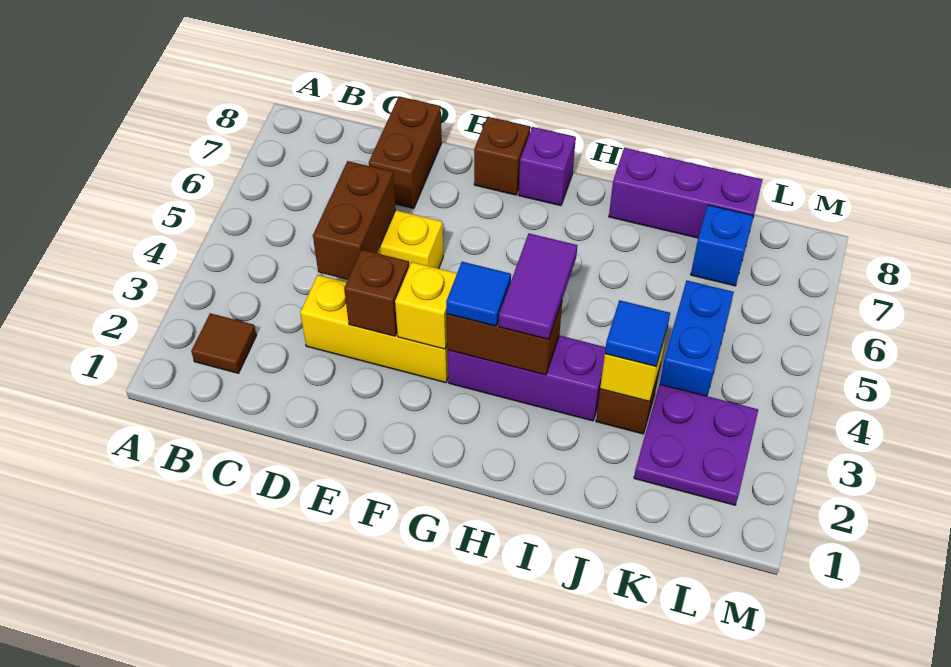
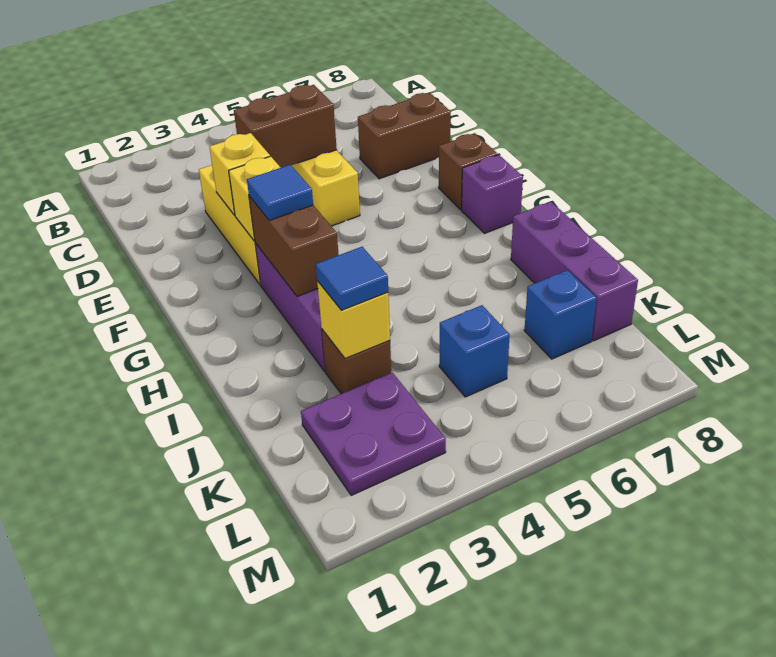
brown tile B2 level 1 -> none
brown brick E3 level 2 -> yellow brick E3 level 2
purple tile H3:H4 level 3 -> none
blue brick K4:K5 level 1 -> blue brick K5 level 1

